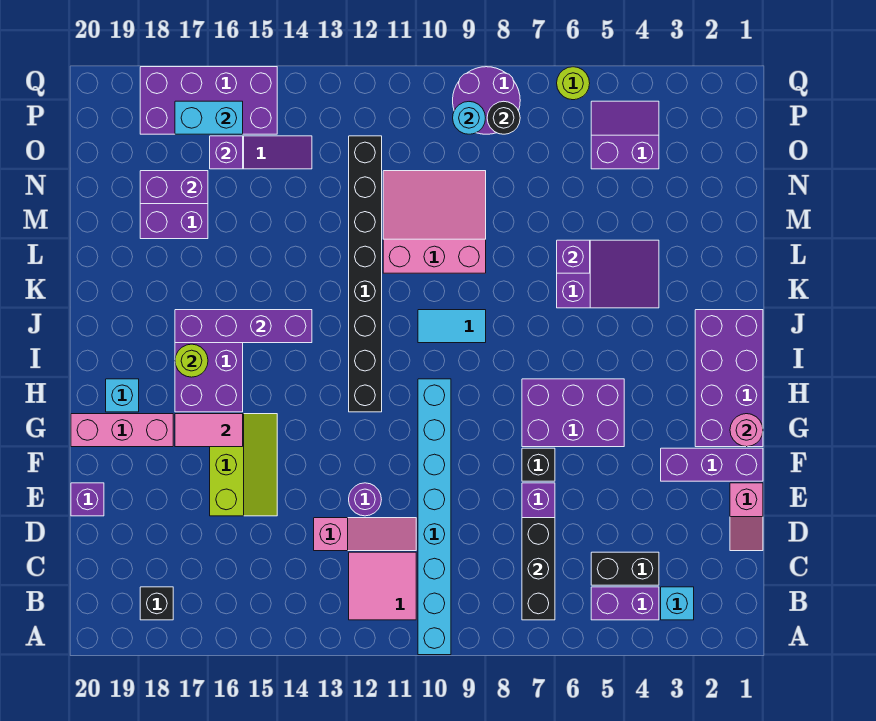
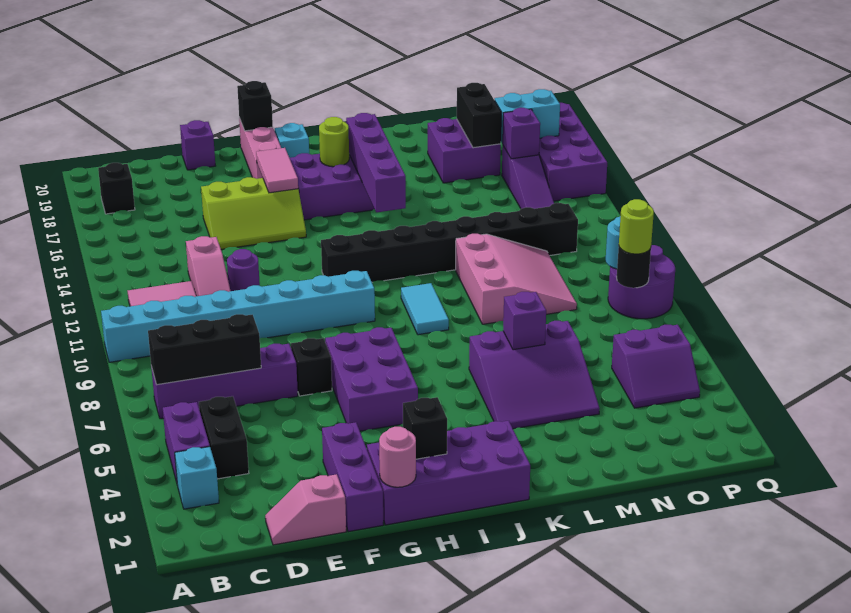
none -> black brick G20 level 2
none -> black brick H2 level 2
purple slope K4:L6 level 1 top 6 -> purple slope K4:M6 level 1 top 6
purple brick N17:N18 level 2 -> black brick N17:N18 level 2
purple slope O4:P5 level 1 top O -> purple slope O4:P5 level 1 top 5
cyan brick P16:P17 level 2 -> cyan brick O17:P17 level 2
lime round brick Q6 level 1 -> lime round brick P8 level 3

